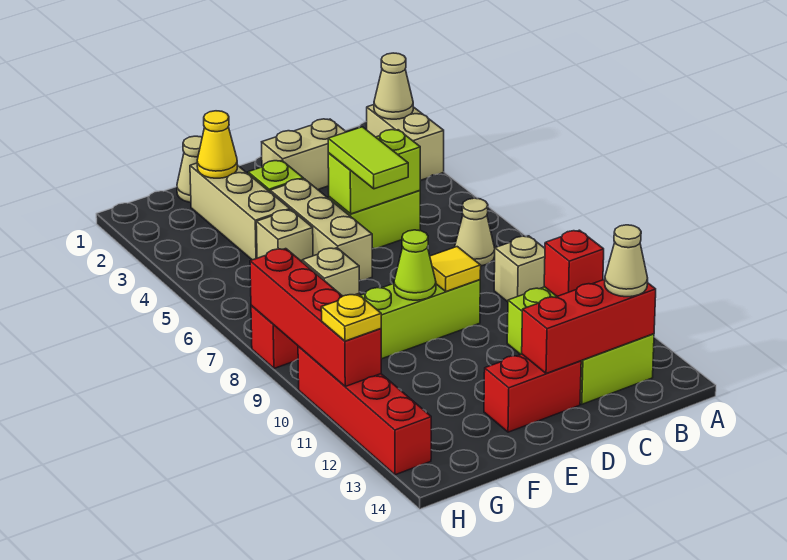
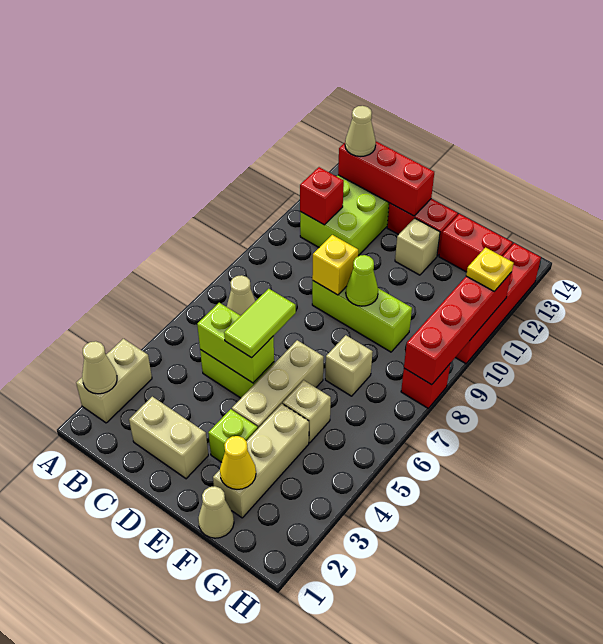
tan brick B9 level 1 -> tan brick E12 level 1
yellow tile D9 level 2 -> yellow brick D9 level 2
none -> red brick F13:G13 level 1

